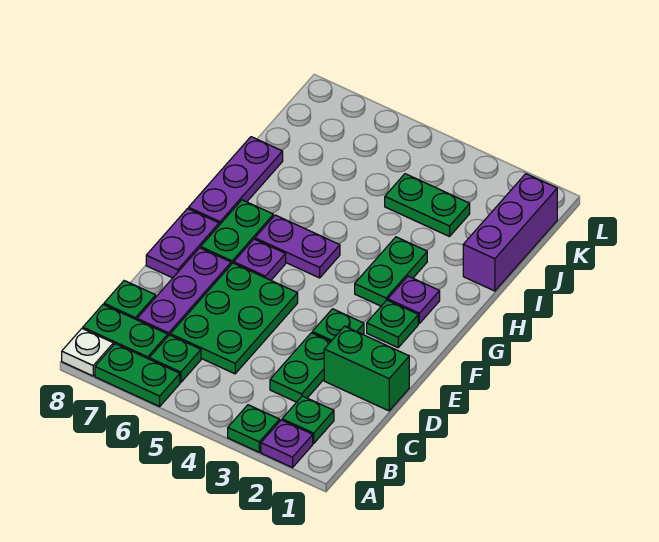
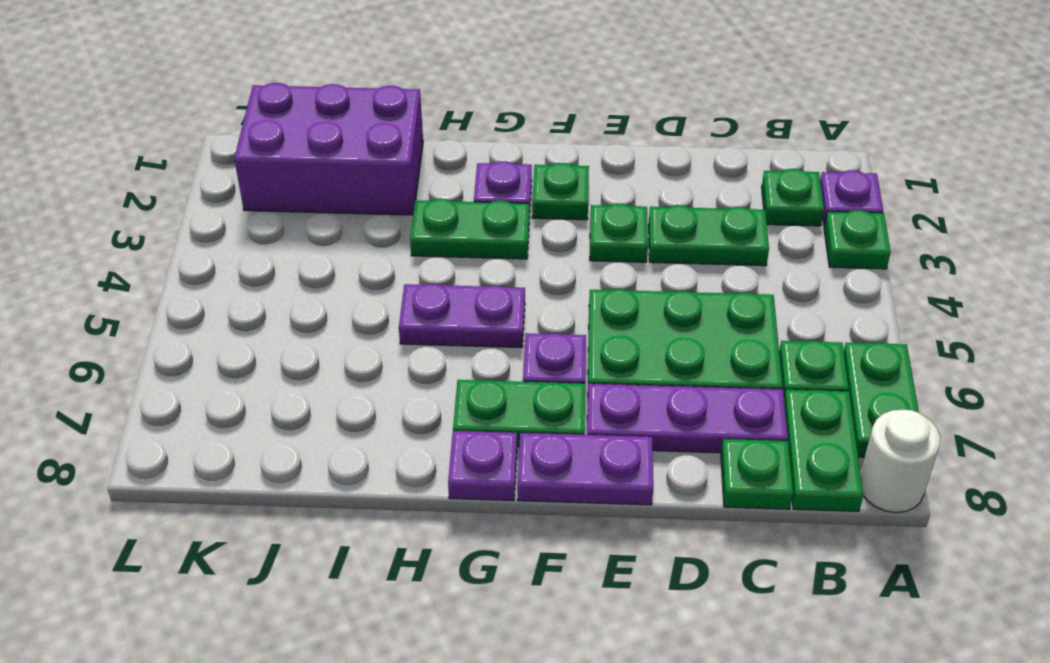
white plate A8 level 1 -> white round brick A8 level 1
green brick D1:D2 level 1 -> none
purple plate G5:G6 level 1 -> purple plate G5:H5 level 1
purple plate G8:I8 level 1 -> purple plate G8 level 1
purple brick I1:K1 level 1 -> purple brick I1:K2 level 1
green plate J3:J4 level 1 -> none

